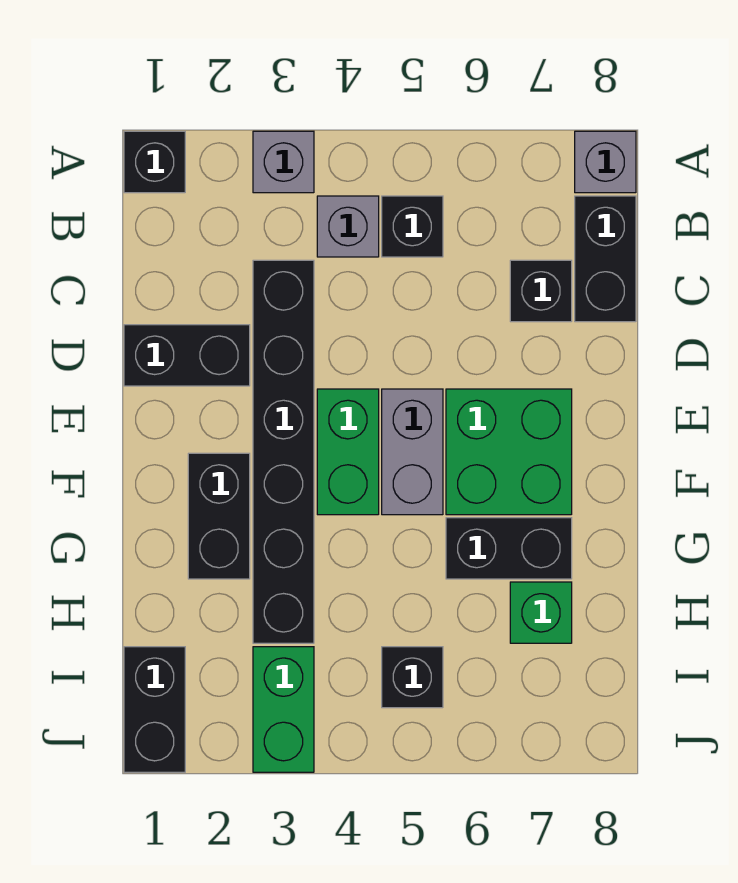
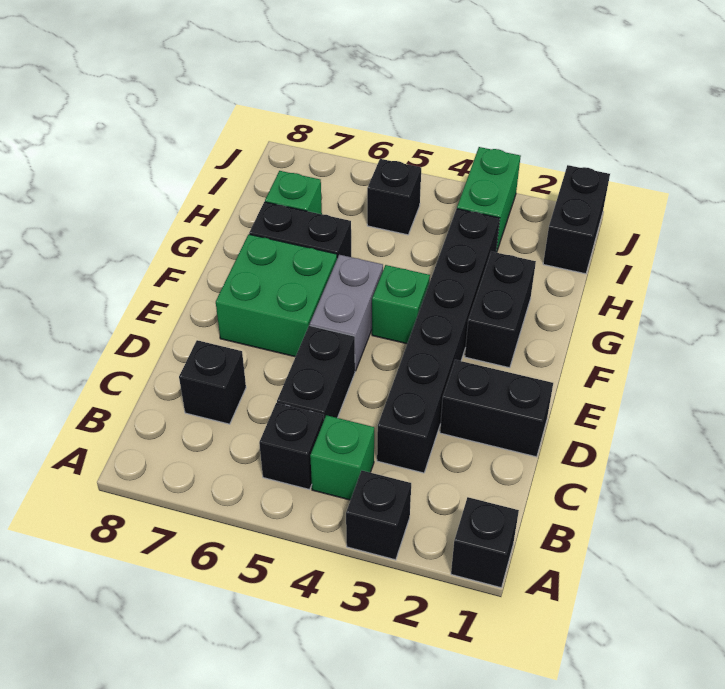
grey brick A3 level 1 -> black brick A3 level 1
grey brick A8 level 1 -> none
grey brick B4 level 1 -> green brick B4 level 1
black brick B8:C8 level 1 -> black brick C5:D5 level 1
green brick E4:F4 level 1 -> green brick F4 level 1

